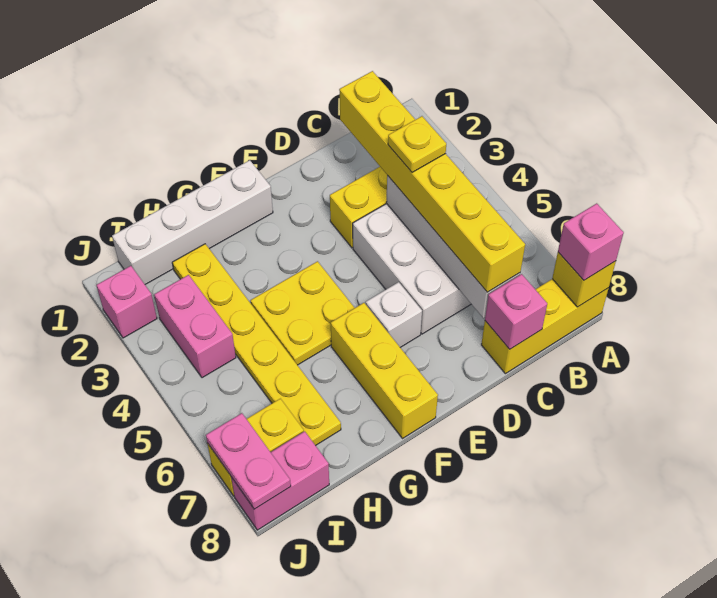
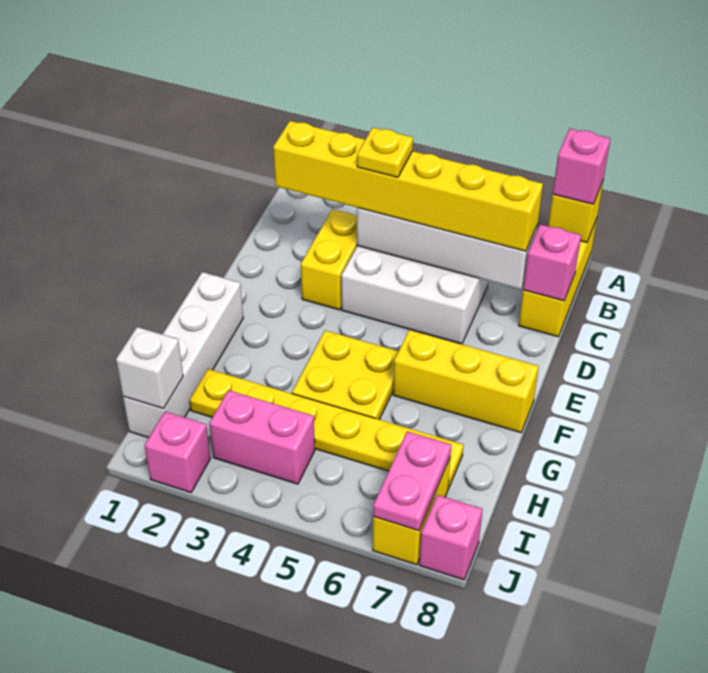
white brick E6 level 1 -> white brick I1 level 2
pink brick I8:J8 level 1 -> pink brick J8 level 1
pink plate J7:J8 level 2 -> pink plate I7:J7 level 2

